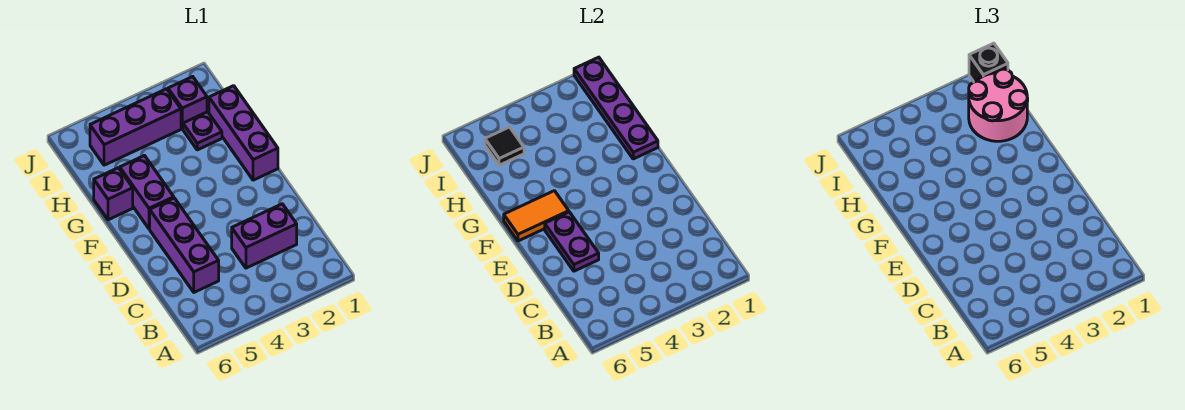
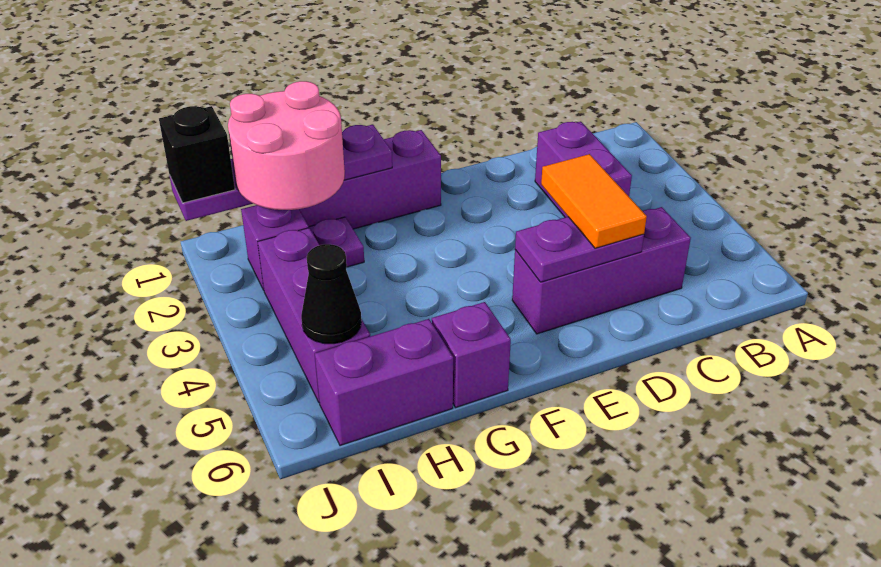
purple brick F5:G5 level 1 -> purple brick H6:I6 level 1
orange tile F5:F6 level 2 -> orange tile D4:D5 level 3
black tile I5 level 2 -> black cone I5 level 2

